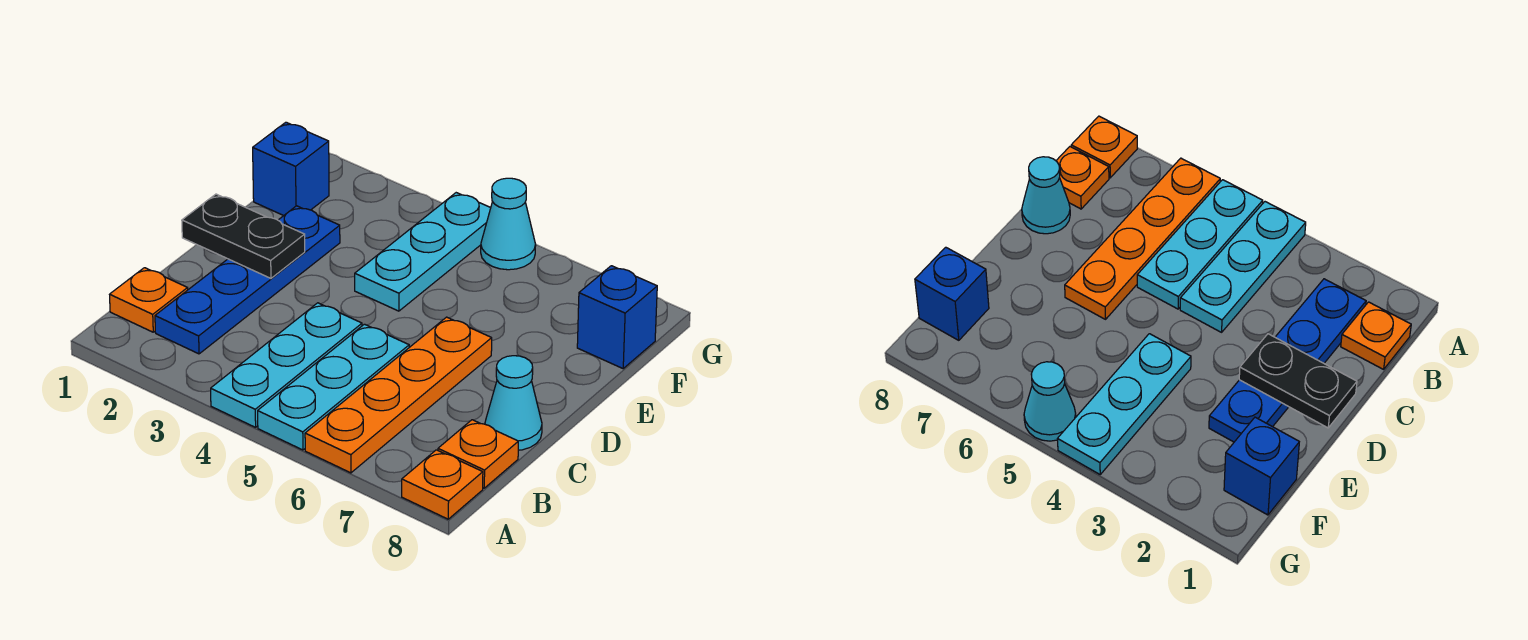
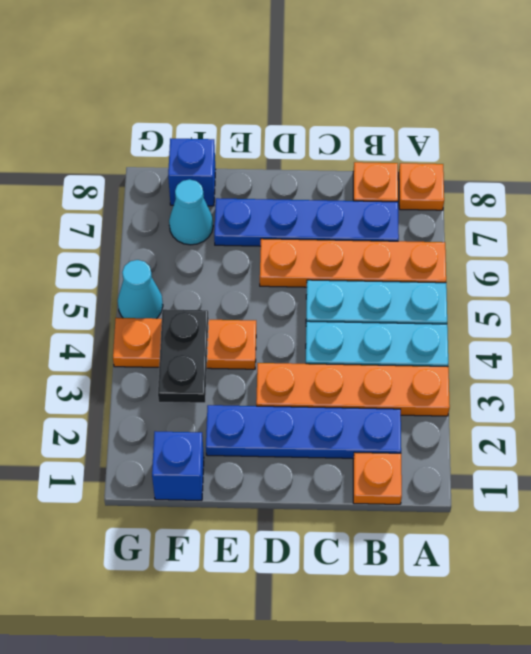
none -> orange plate A3:D3 level 1
none -> blue plate B7:E7 level 1
cyan cone C8 level 1 -> cyan cone F7 level 1
black plate D1:D2 level 2 -> black plate F3:F4 level 2
cyan plate E4:G4 level 1 -> orange plate E4:G4 level 1

